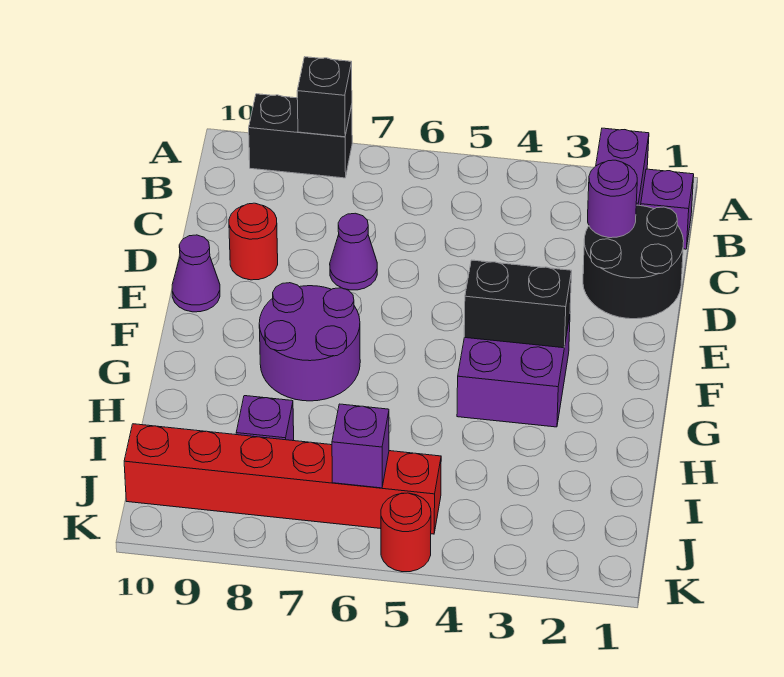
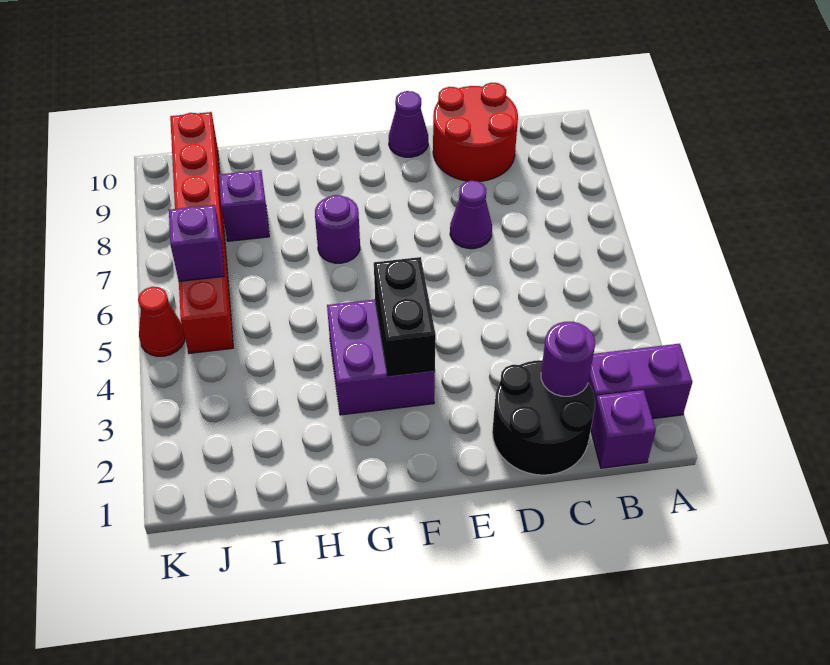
black brick A8:A9 level 1 -> none
black brick A8 level 2 -> none
red round brick D9 level 1 -> red round brick C9:D10 level 1
purple round brick F7:G8 level 1 -> purple round brick G7 level 1
red round brick K5 level 1 -> red cone K5 level 1

